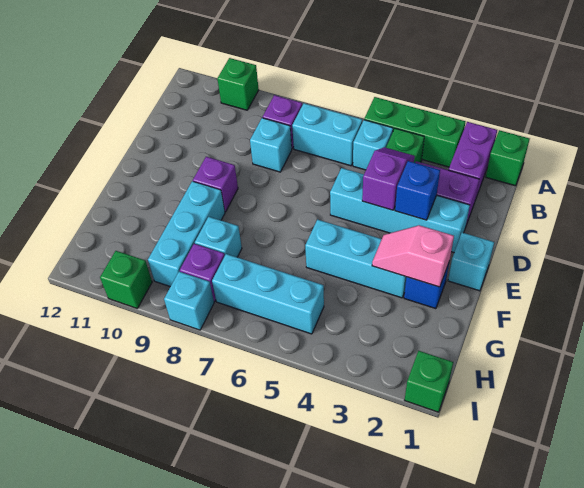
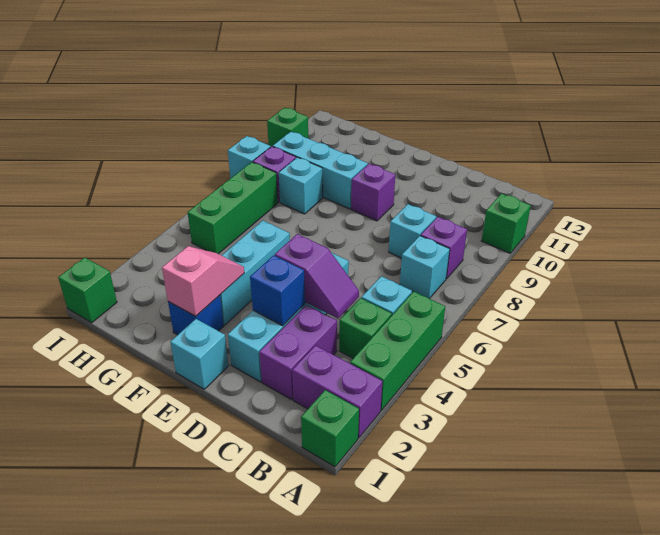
cyan brick B6:B7 level 1 -> cyan brick B7 level 1
cyan brick H5:H7 level 1 -> green brick H5:H7 level 1

